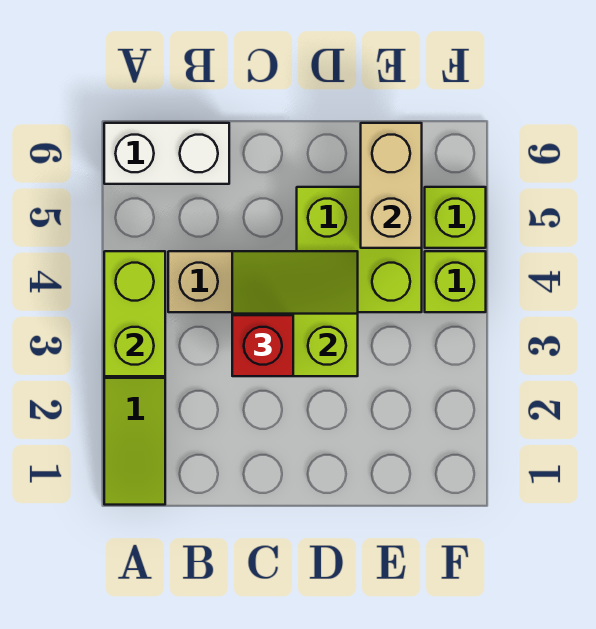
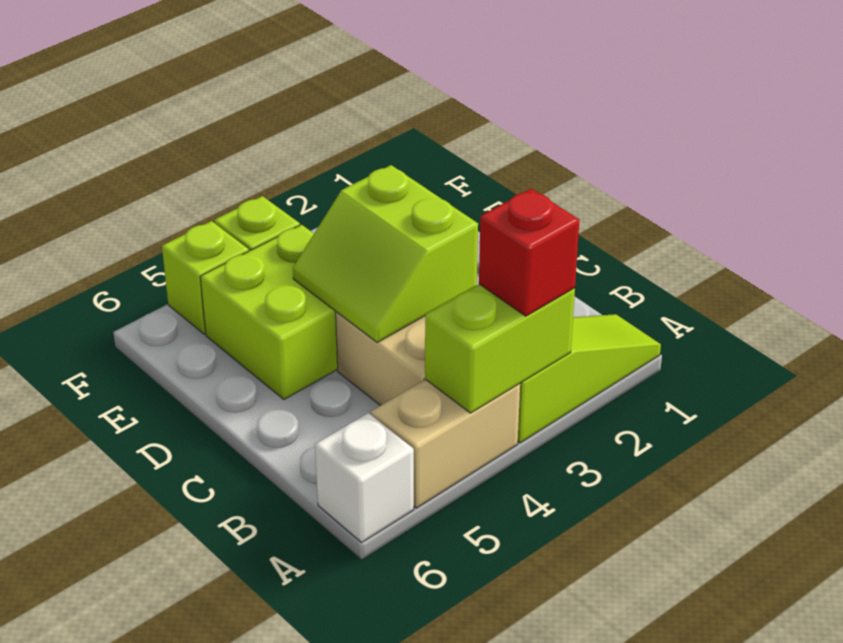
white brick A6:B6 level 1 -> white brick A6 level 1
red brick C3 level 3 -> red brick A3 level 3
tan brick E5:E6 level 2 -> tan brick A4:A5 level 1

